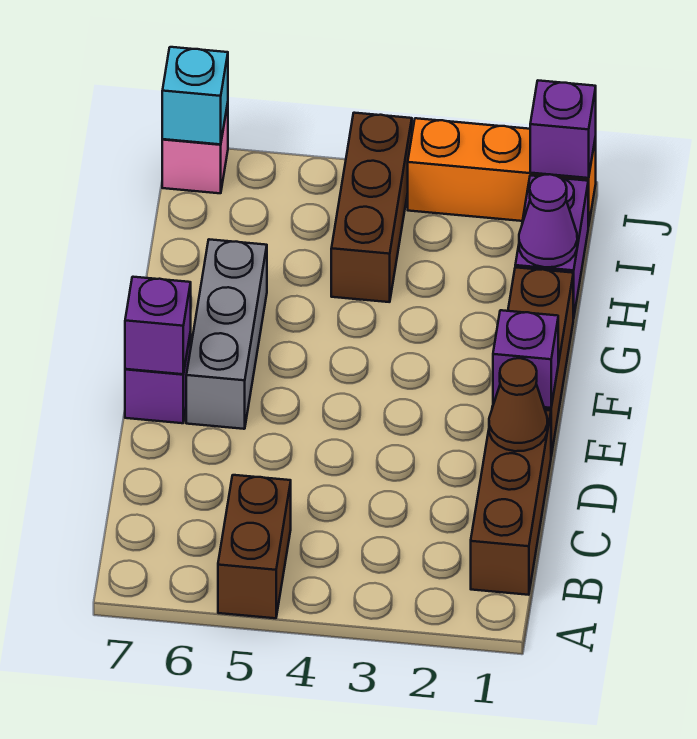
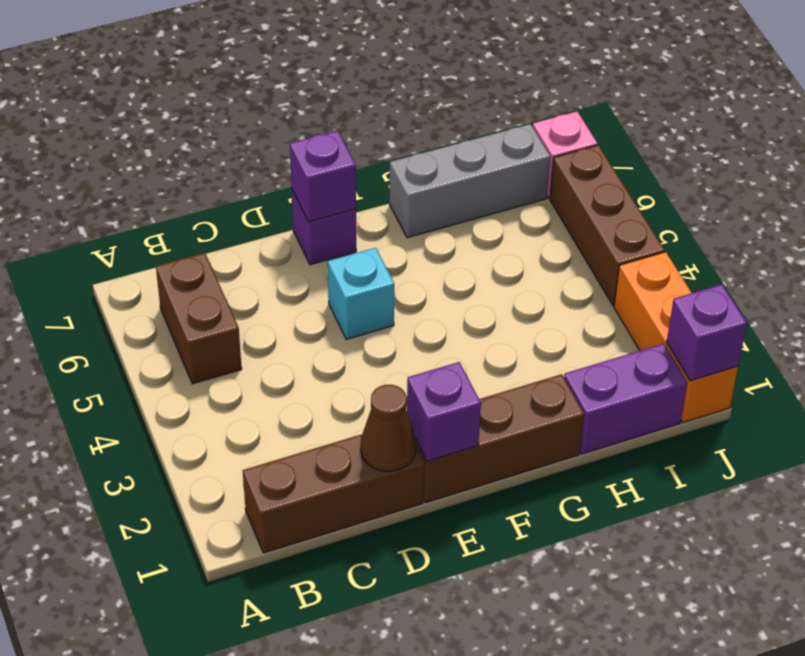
brown brick A5:B5 level 1 -> brown brick B5:B6 level 1
grey brick E6:G6 level 1 -> grey brick G7:I7 level 1
purple cone H1 level 2 -> none
brown brick H4:J4 level 1 -> brown brick J4:J6 level 1
cyan brick J7 level 2 -> cyan brick E5 level 1

